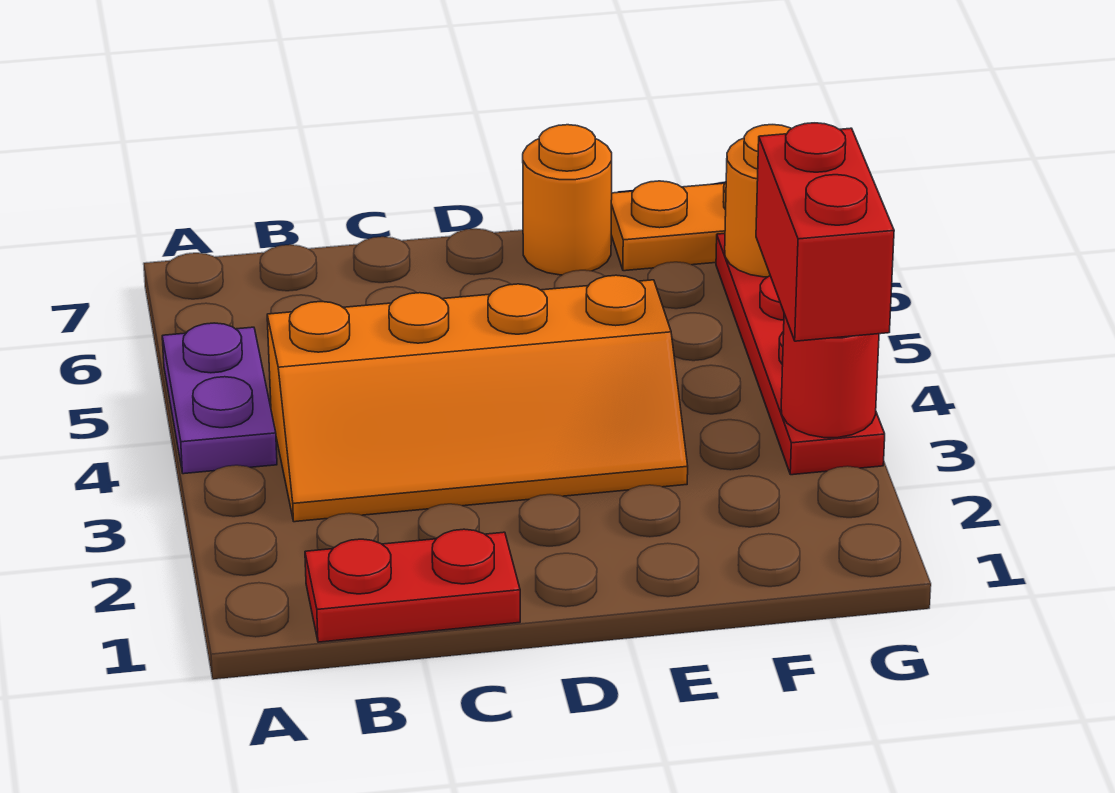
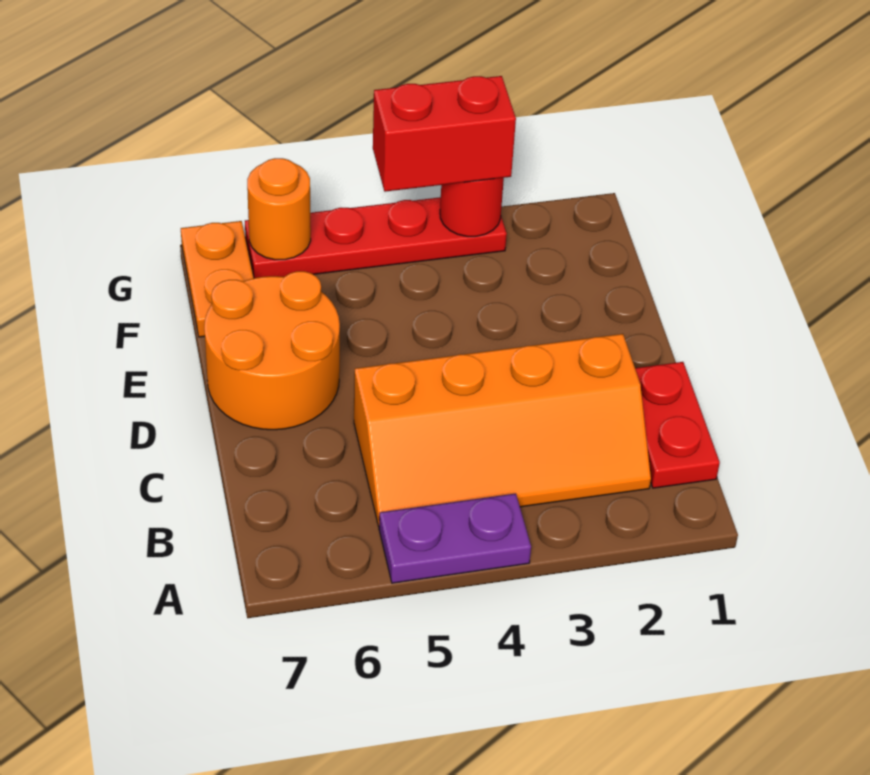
orange slope B3:E4 level 1 top 4 -> orange slope B2:C5 level 1 top C
orange round brick E7 level 1 -> orange round brick D6:E7 level 1

